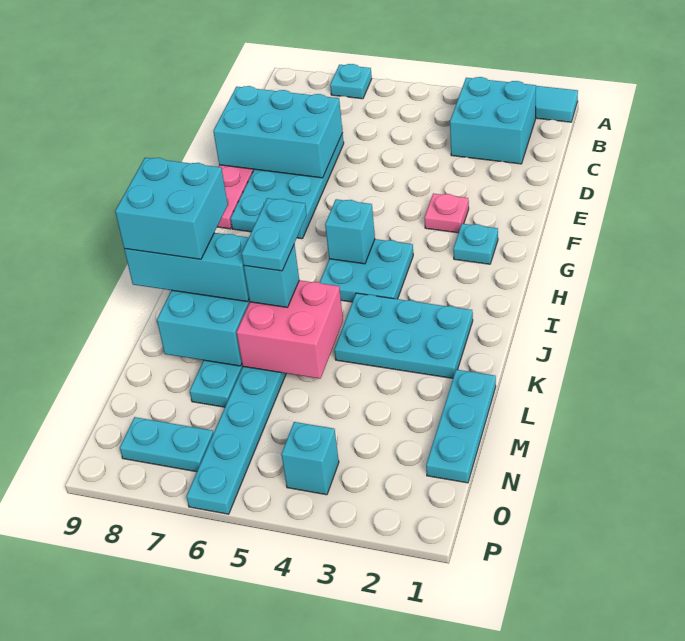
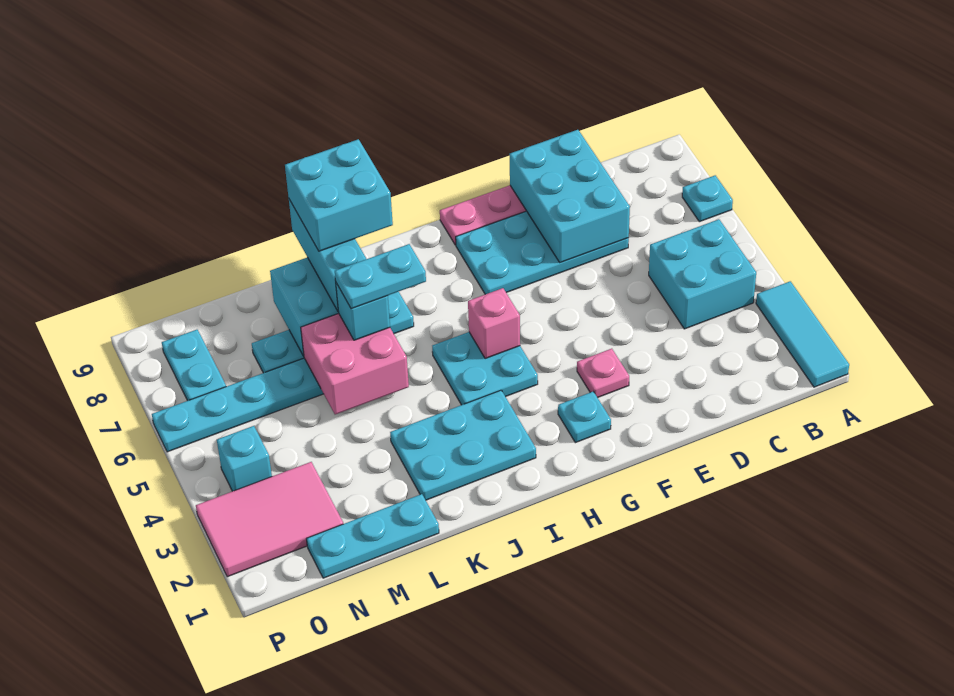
cyan brick B2:C3 level 1 -> cyan brick B4:C5 level 1
cyan brick H5 level 2 -> pink brick H5 level 2
cyan plate J2:K4 level 1 -> cyan plate I2:K3 level 1
none -> pink tile N2:P3 level 1

